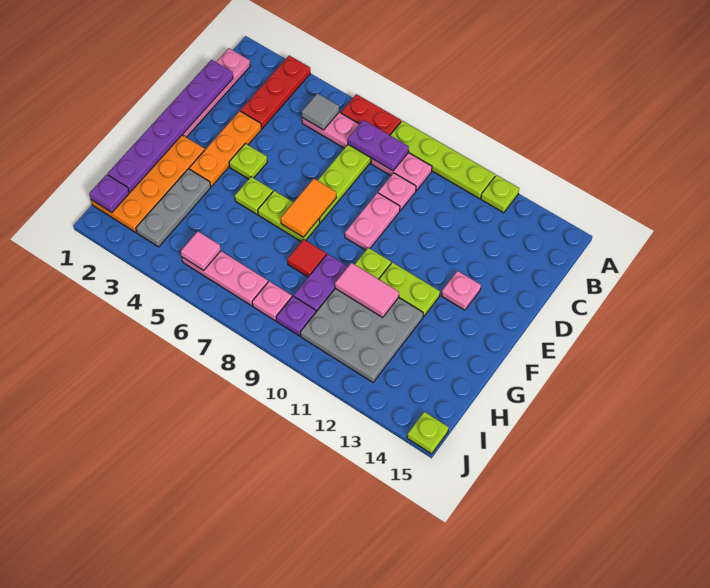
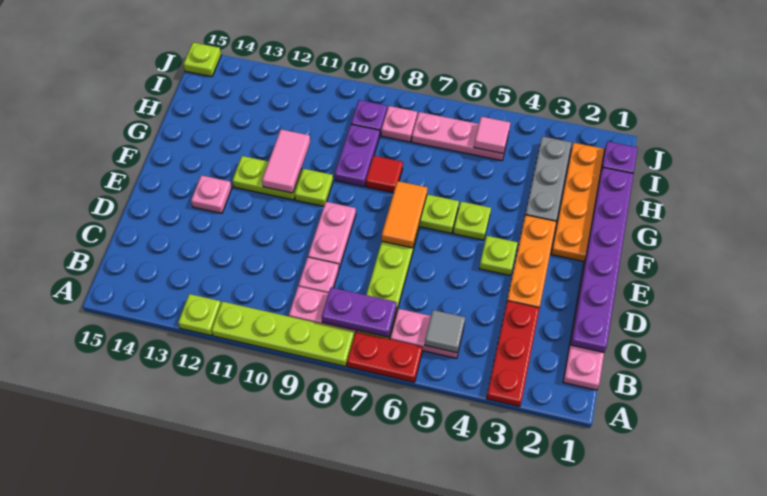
grey plate G10:I12 level 1 -> none
pink tile G10:G11 level 2 -> pink tile F11:G11 level 2

